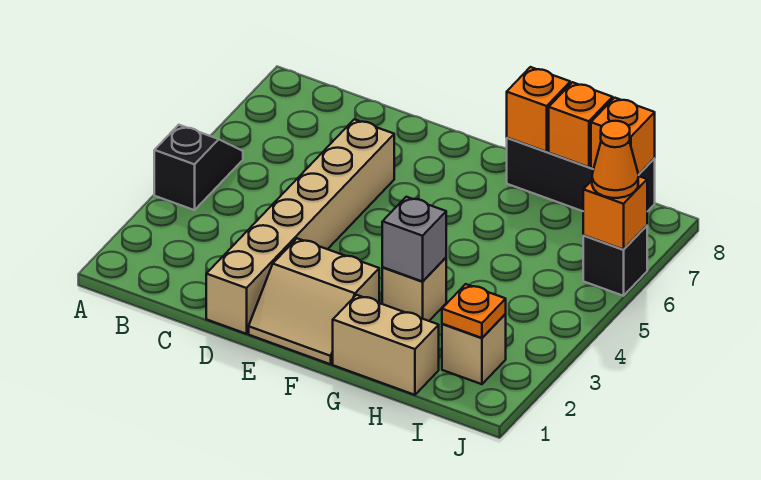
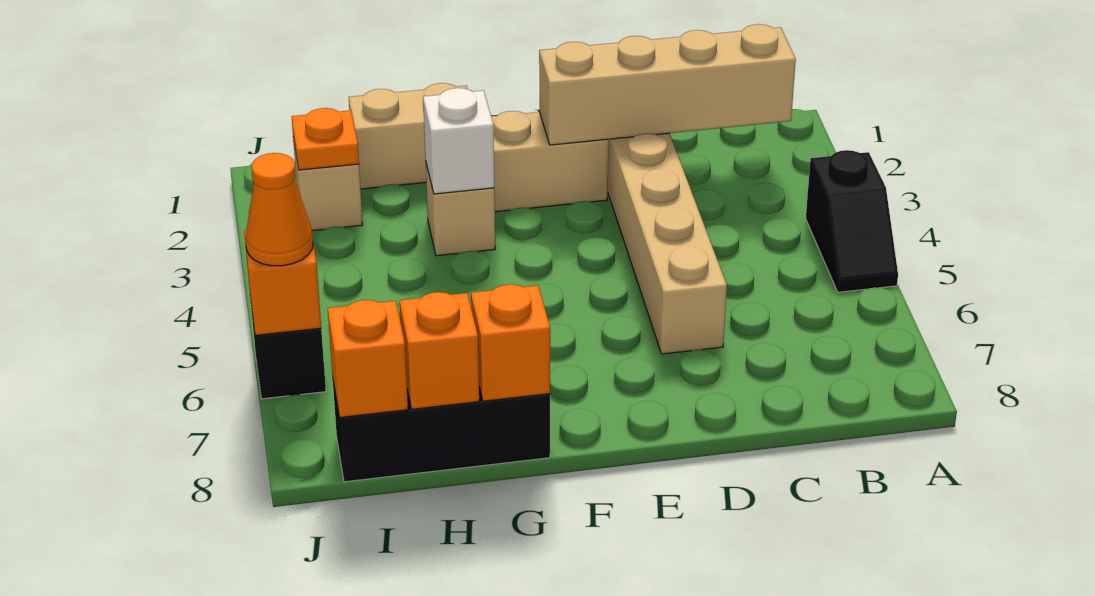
none -> tan brick B2:E2 level 2
grey brick G3 level 2 -> white brick G3 level 2

